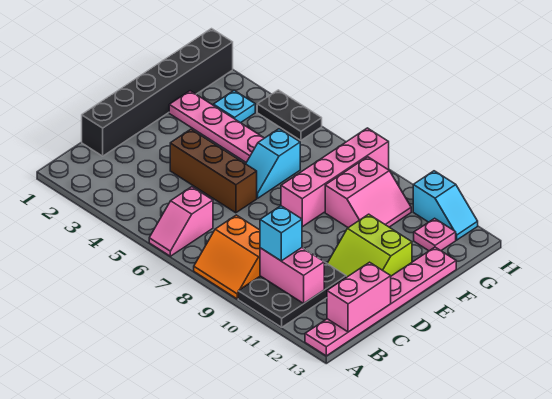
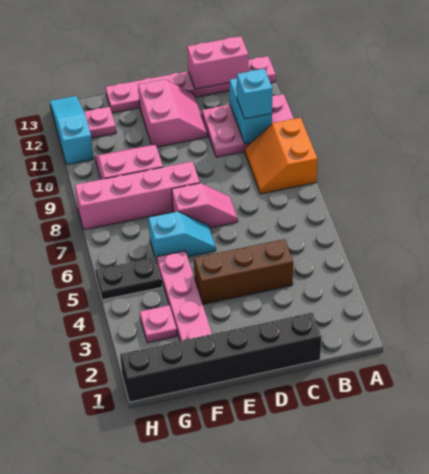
pink slope A6:B6 level 1 top B -> pink slope D7:E7 level 1 top E
orange slope A8:B9 level 1 top B -> orange slope A8:B9 level 1 top A
black plate A10:C11 level 1 -> pink plate A10:C11 level 1
pink brick B10:B11 level 2 -> cyan brick B10:B11 level 2
brown brick D4:D6 level 1 -> brown brick C4:E4 level 1
lime slope D11:E12 level 1 top E -> pink slope D11:E12 level 1 top E
cyan plate G3 level 1 -> pink plate G3 level 1
black plate H4:H5 level 1 -> black plate G5:H5 level 1
cyan slope H11:H12 level 1 top 11 -> cyan slope H11:H13 level 1 top 11

